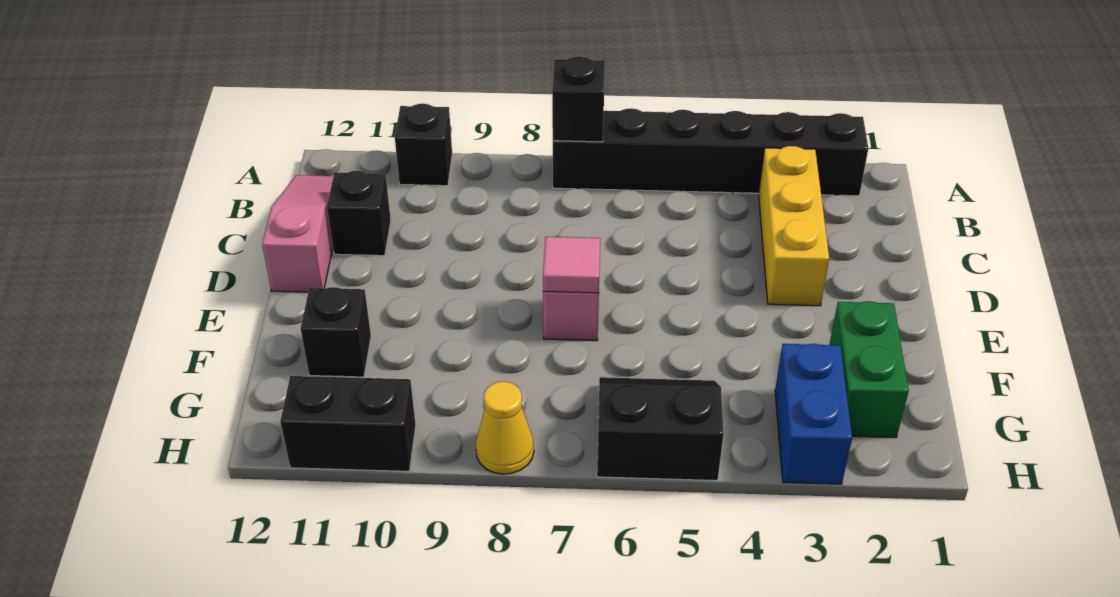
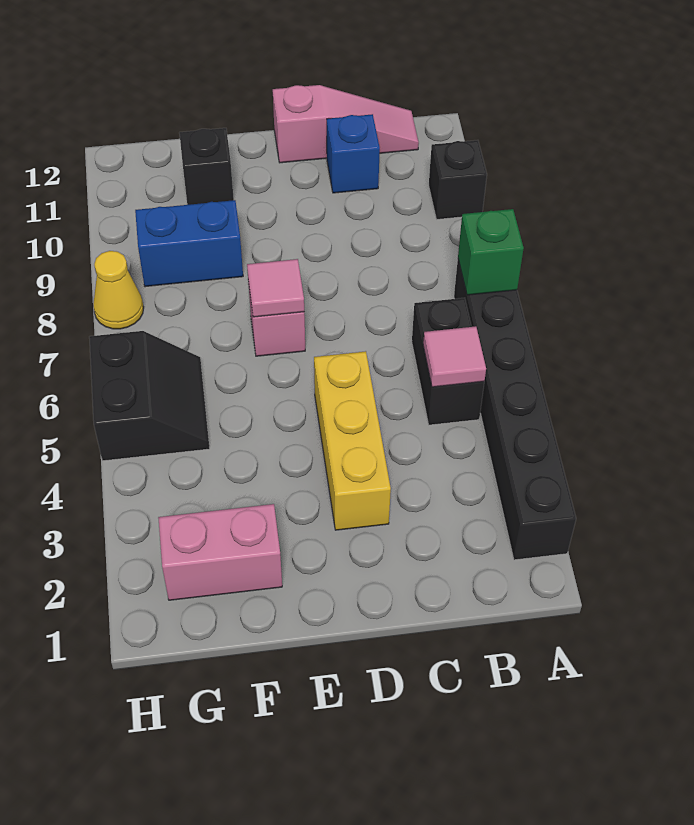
black brick A7 level 2 -> green brick A7 level 2
yellow brick B3:D3 level 1 -> yellow brick D3:D5 level 1
none -> pink tile B5 level 2
black brick C11 level 1 -> blue brick C11 level 1
green brick F2:G2 level 1 -> pink brick F2:G2 level 1
blue brick G3:H3 level 1 -> blue brick F9:G9 level 1
black brick H10:H11 level 1 -> black brick B5:B6 level 1

